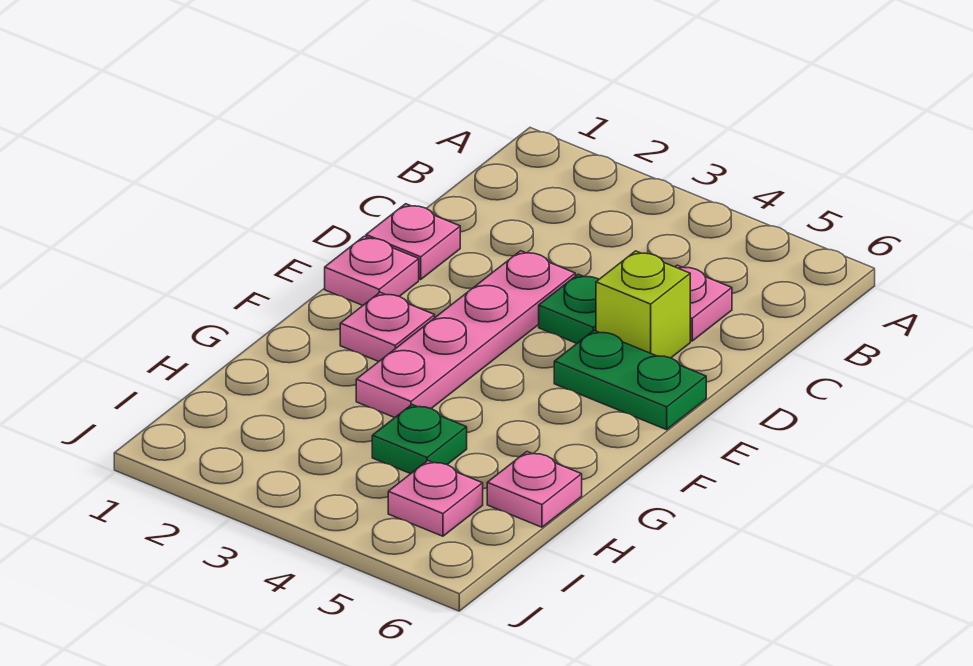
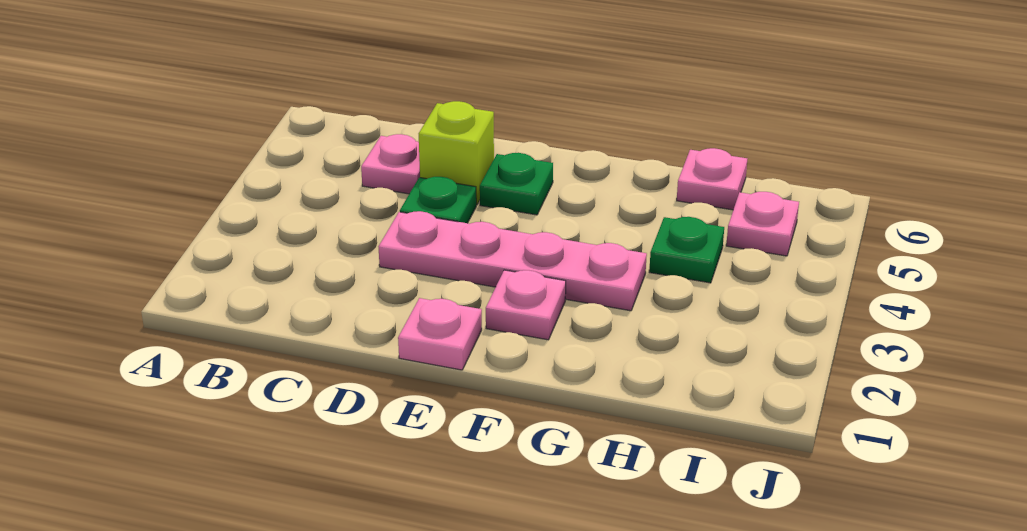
pink plate D1 level 1 -> none
green plate E5:E6 level 1 -> green plate E5 level 1

